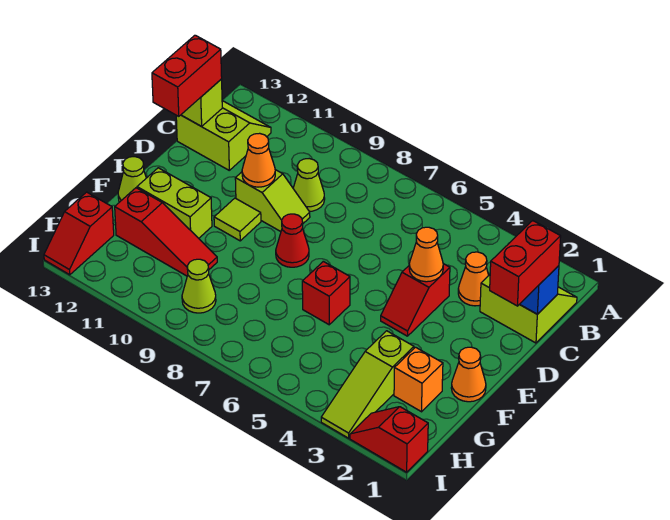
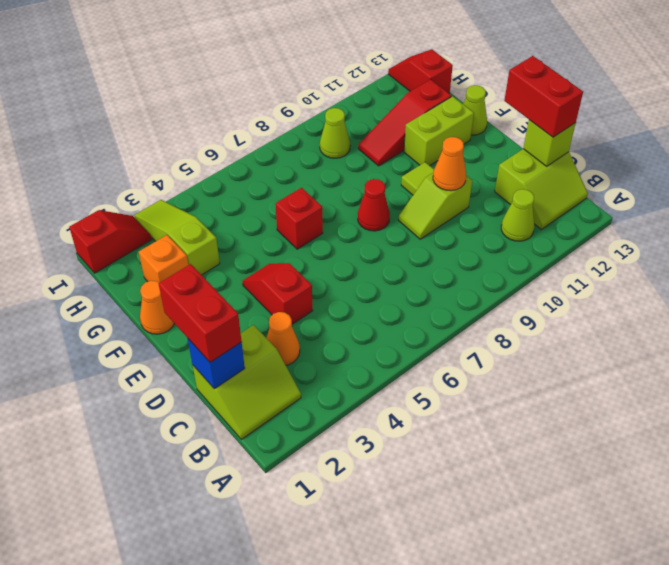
lime cone C9 level 1 -> lime cone B11 level 1
orange cone D4 level 2 -> none

